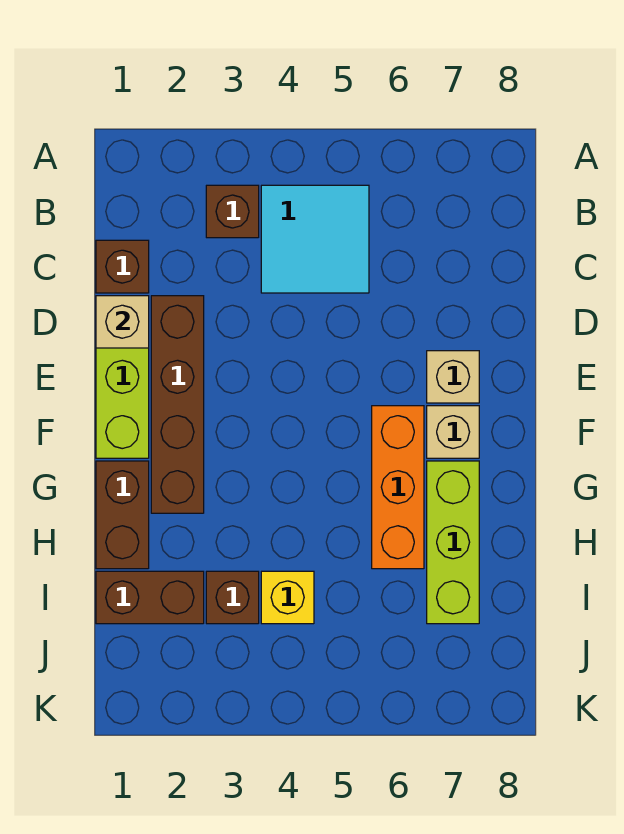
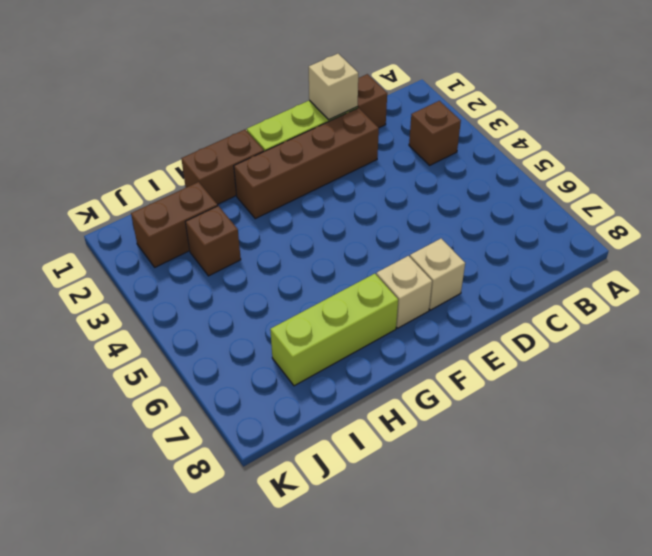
cyan tile B4:C5 level 1 -> none
orange brick F6:H6 level 1 -> none
brown brick I1:I2 level 1 -> brown brick I2:J2 level 1
yellow brick I4 level 1 -> none

